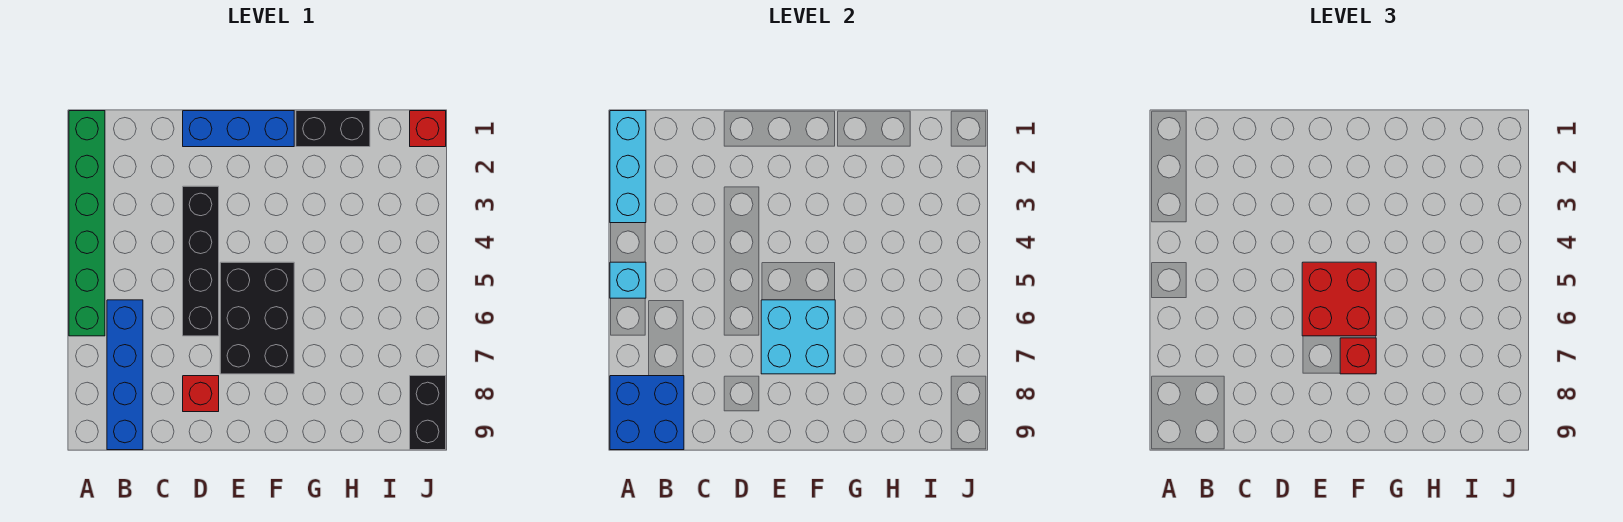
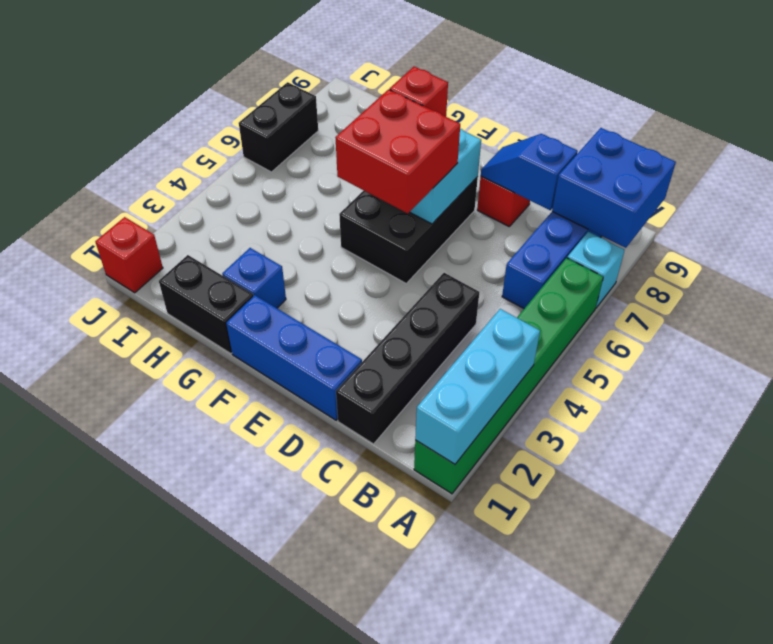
cyan brick A5 level 2 -> cyan brick A7 level 1
none -> blue slope C8:D8 level 2 top C
black brick D3:D6 level 1 -> black brick C1:C4 level 1
none -> blue brick G2 level 1
black brick J8:J9 level 1 -> black brick J6:J7 level 1

